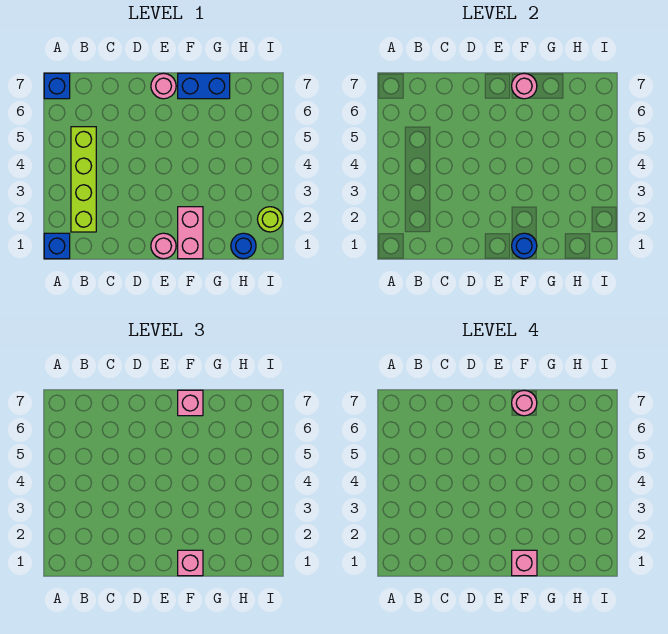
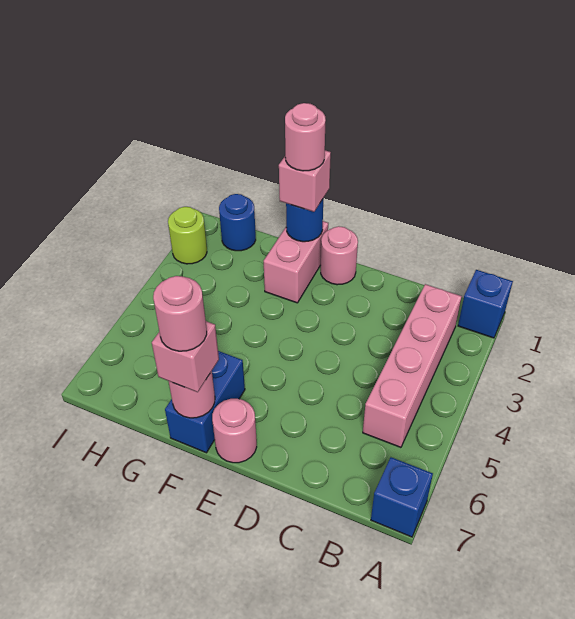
lime brick B2:B5 level 1 -> pink brick B2:B5 level 1
pink brick F1 level 4 -> pink round brick F1 level 4
blue brick F7:G7 level 1 -> blue brick F6:F7 level 1

